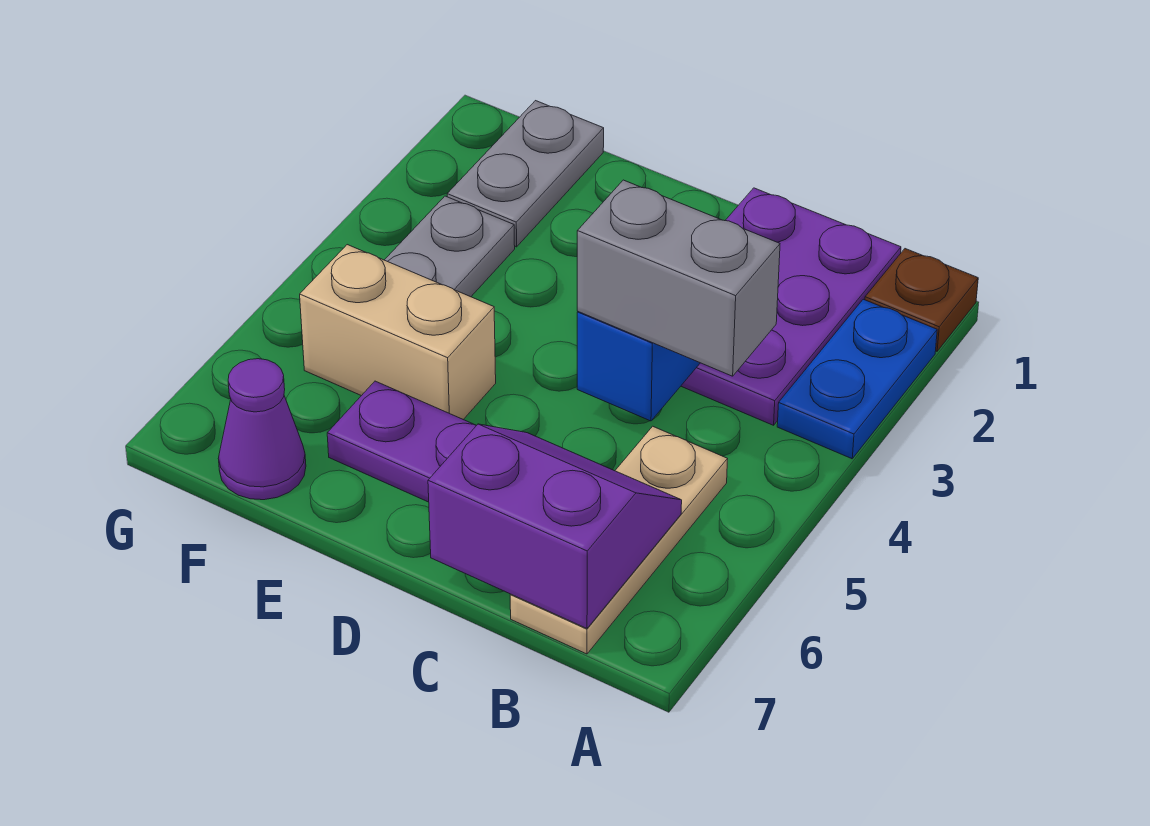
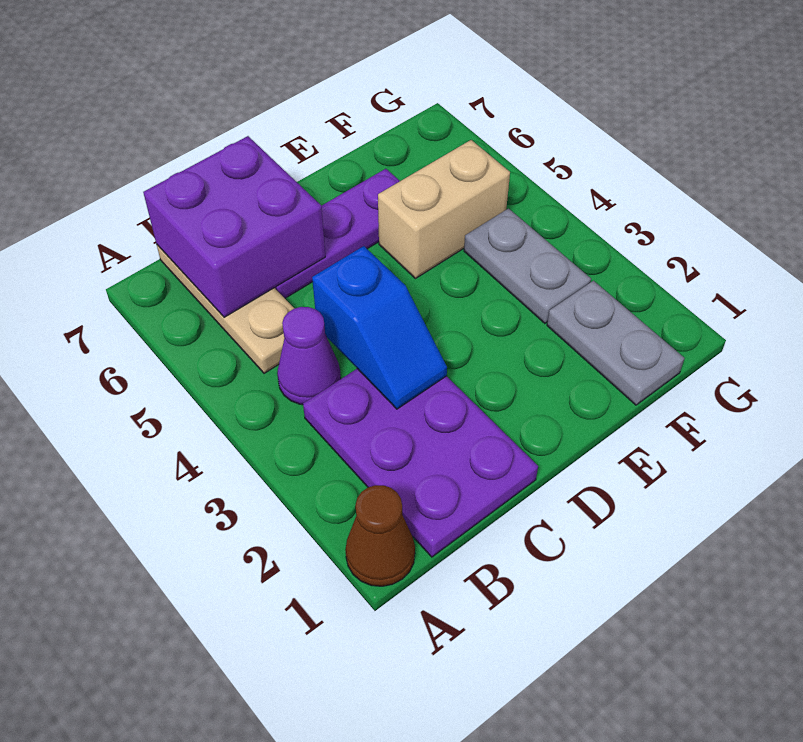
brown plate A1 level 1 -> brown cone A1 level 1
blue plate A2:A3 level 1 -> none
grey brick B4:C4 level 3 -> none
purple slope B6:C7 level 2 top 7 -> purple brick B6:C7 level 2
purple cone F7 level 1 -> purple cone B4 level 1

